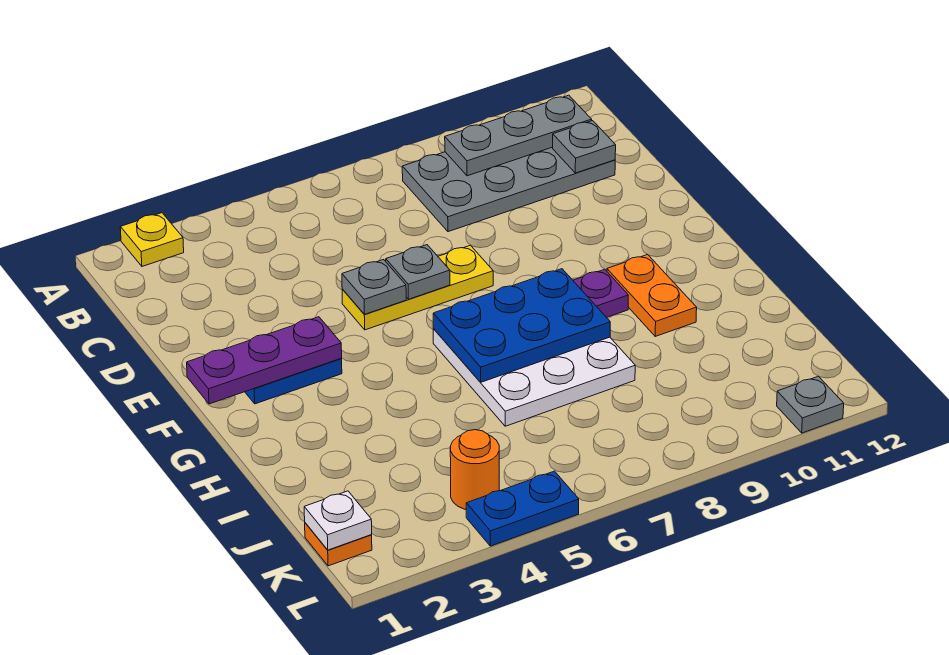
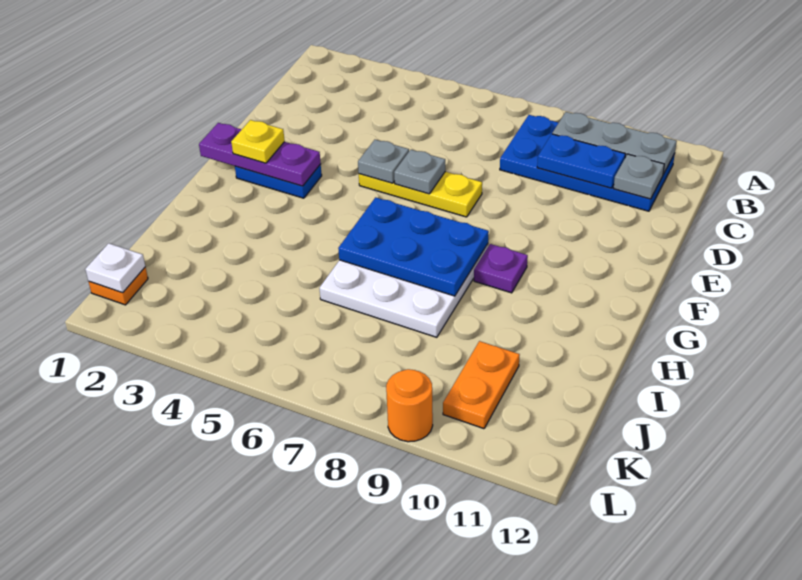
yellow plate A2 level 1 -> yellow plate F2 level 3
grey plate B8:C11 level 1 -> blue plate B8:C11 level 1
orange plate G10:H10 level 1 -> orange plate J10:K10 level 1
orange round brick K4 level 1 -> orange round brick L9 level 1
blue plate L4:L5 level 1 -> blue plate C9:C10 level 2
grey plate L11 level 1 -> none

